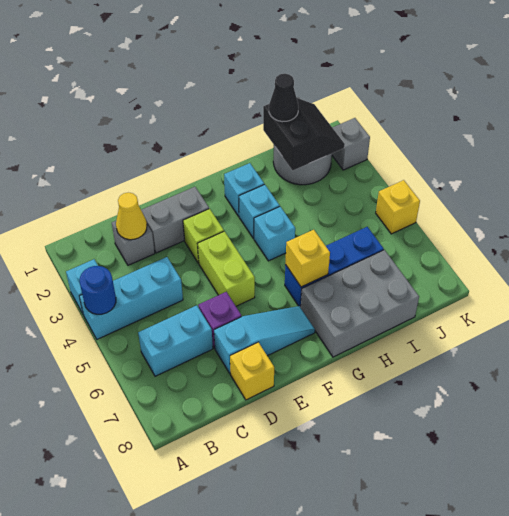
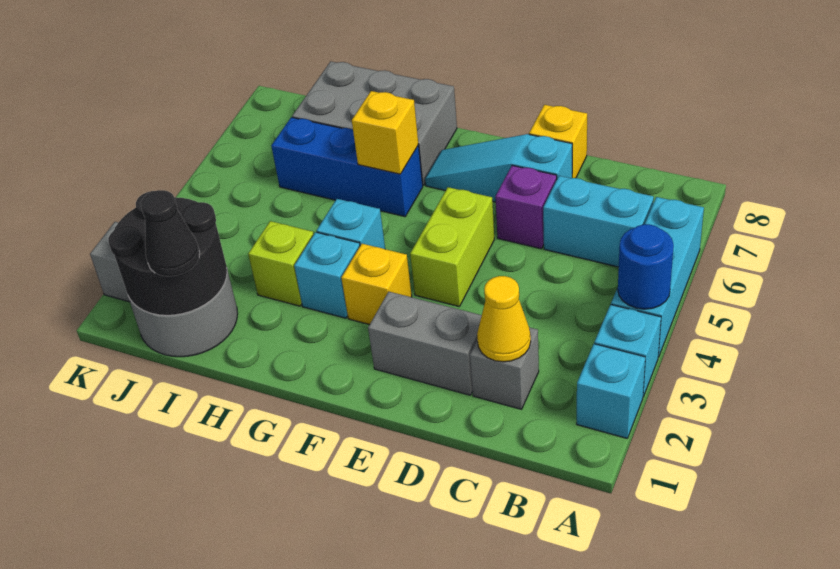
cyan brick A4:C4 level 1 -> cyan brick A4:A6 level 1
lime brick E3 level 1 -> lime brick H3 level 1
cyan brick G2 level 1 -> cyan brick A2 level 1
black slope I1:J2 level 2 top I -> black round brick I1:J2 level 2
yellow brick K5 level 1 -> yellow brick F3 level 1

